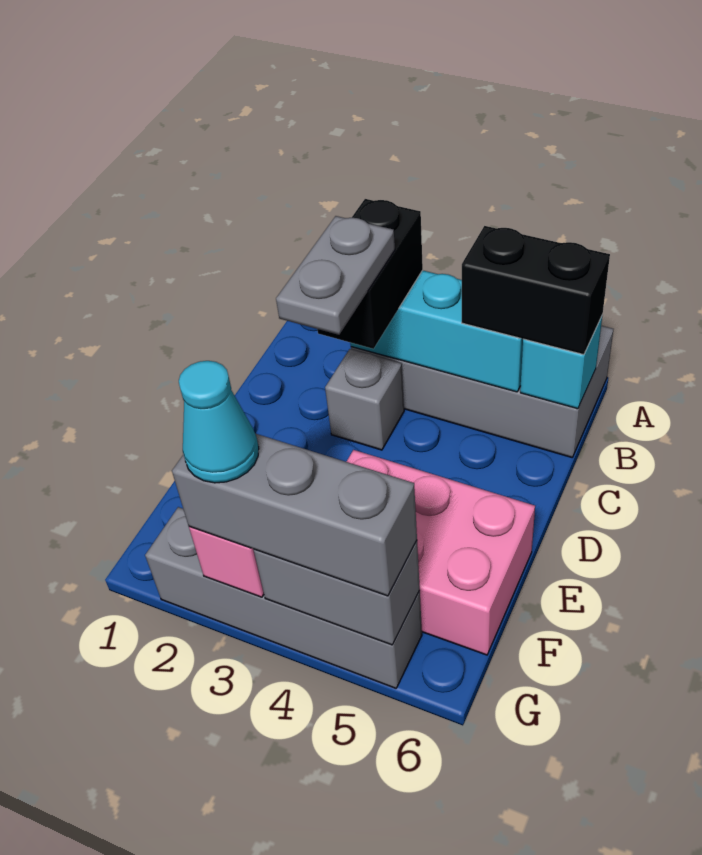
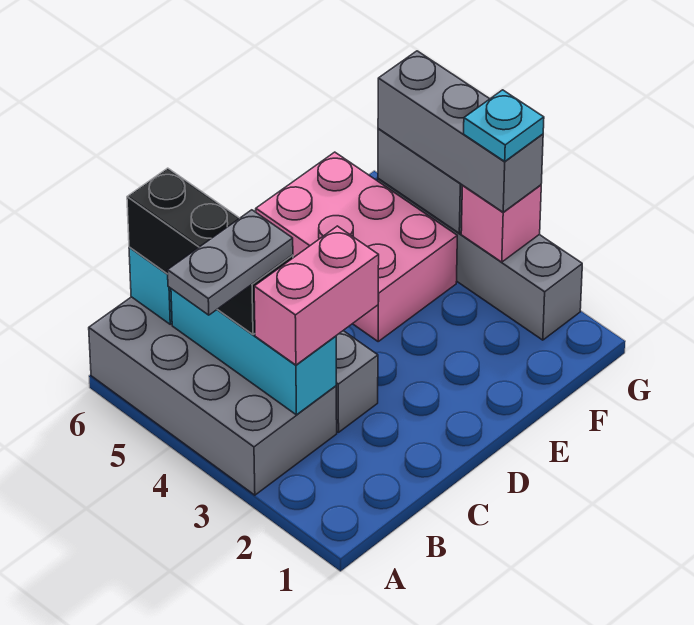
black brick B3:C3 level 3 -> pink brick B3:C3 level 3
black brick B5:B6 level 3 -> black brick B4:B6 level 3
grey plate C3:D3 level 4 -> grey plate A4:B4 level 4
cyan cone G3 level 4 -> cyan plate G3 level 4

